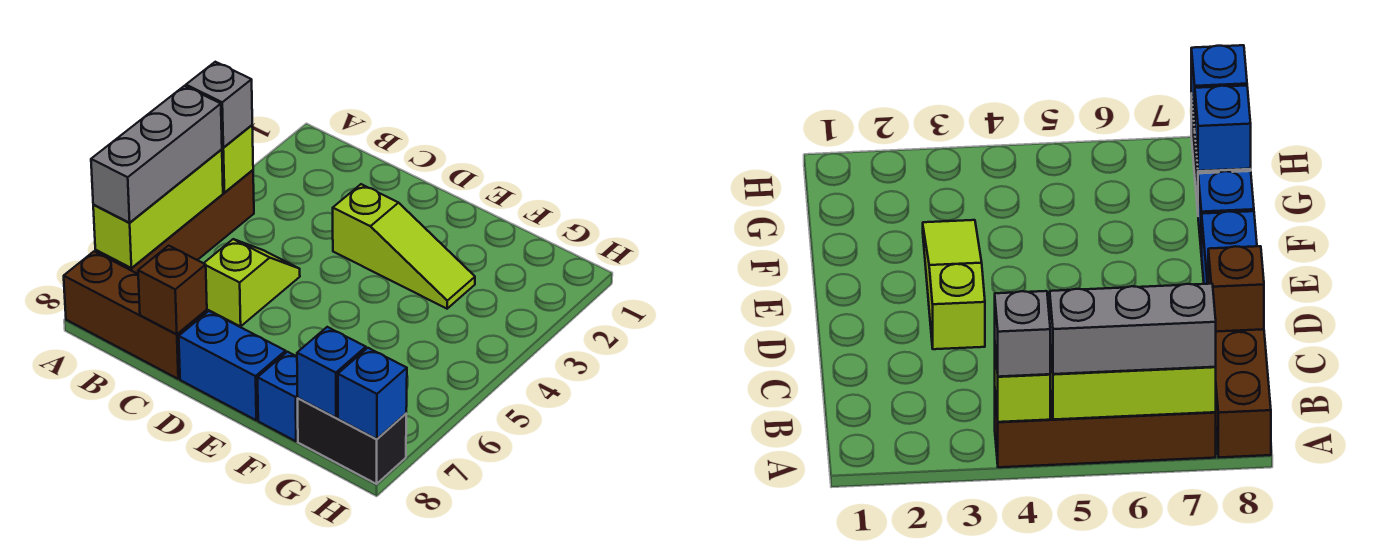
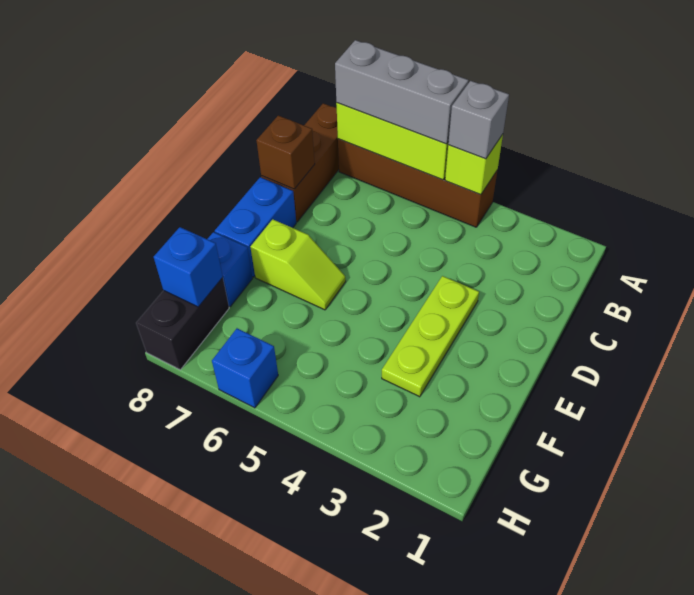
lime slope C5:C6 level 1 top 6 -> lime slope E6:E7 level 1 top 7
lime slope D3:F3 level 1 top D -> lime plate D3:F3 level 1
blue brick H8 level 2 -> blue brick H6 level 1

